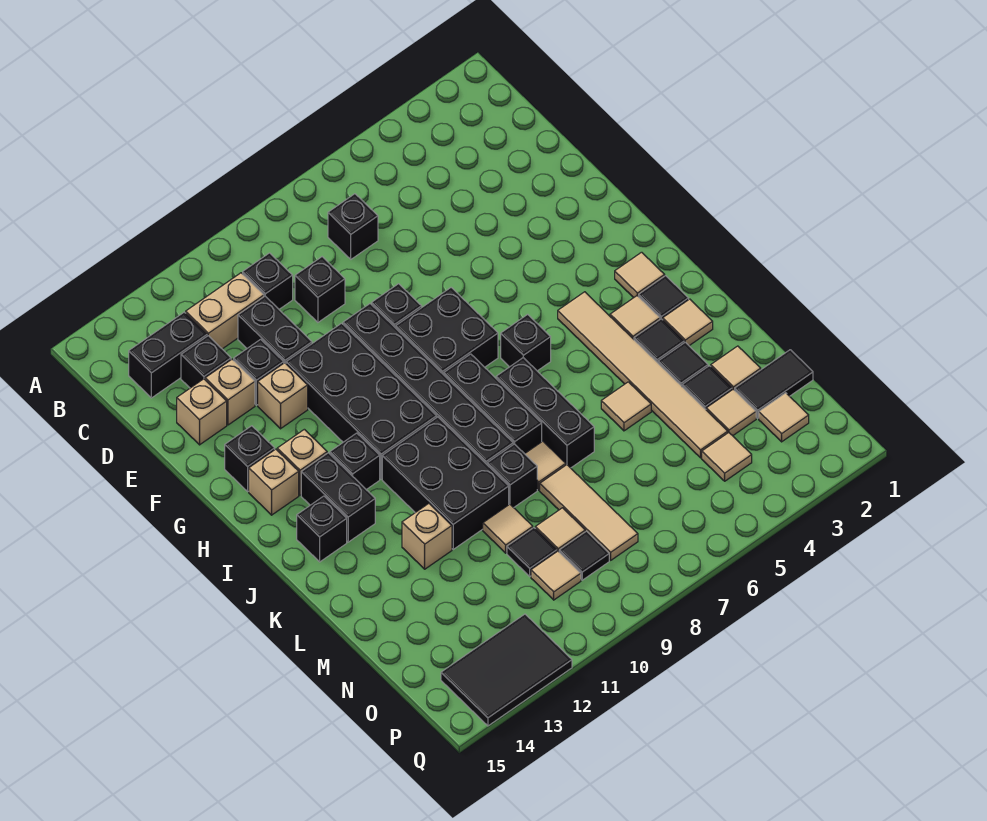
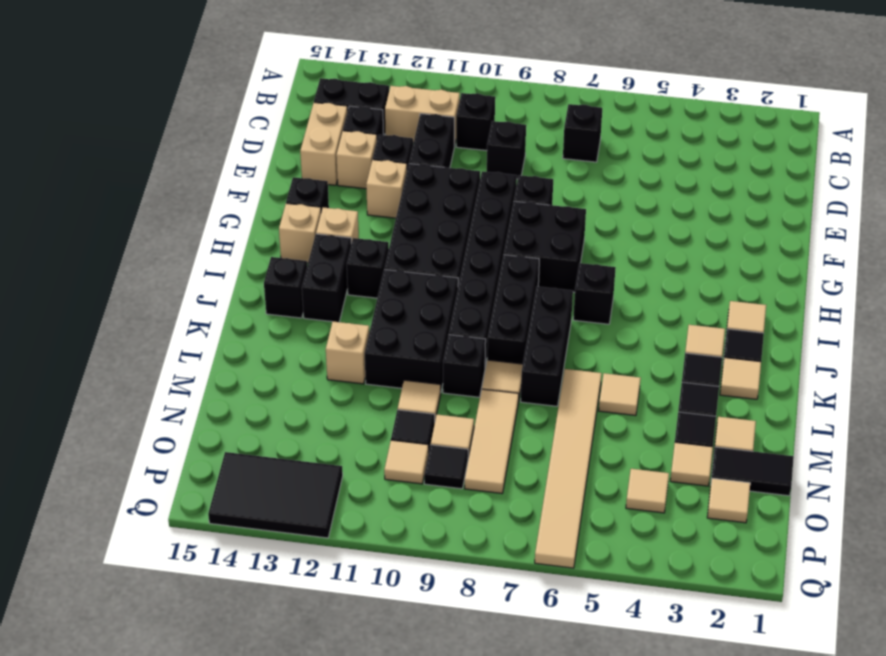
tan brick E14 level 1 -> tan brick D14:E14 level 1
tan tile I4:N4 level 1 -> tan tile L6:Q6 level 1

